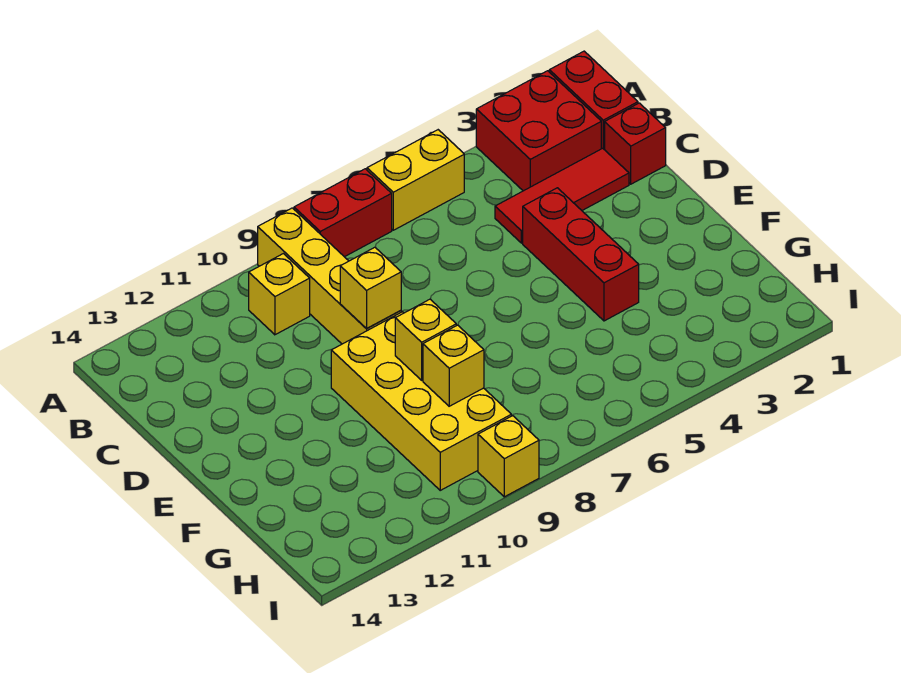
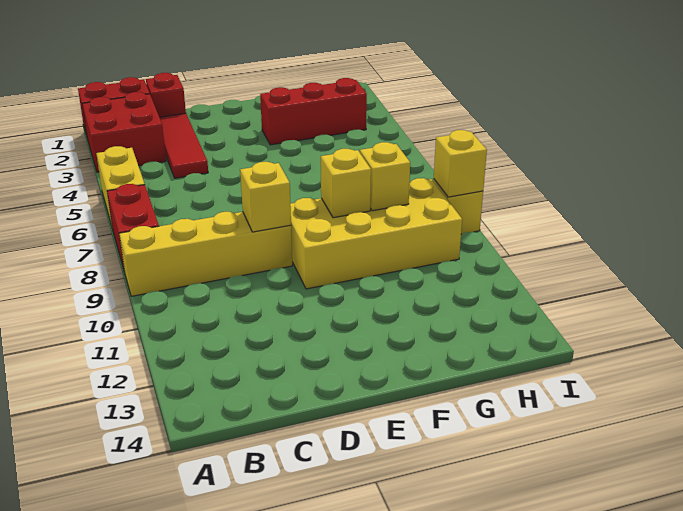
yellow brick B10 level 1 -> yellow brick I9 level 2
red brick D4:F4 level 1 -> red brick F3:H3 level 1

